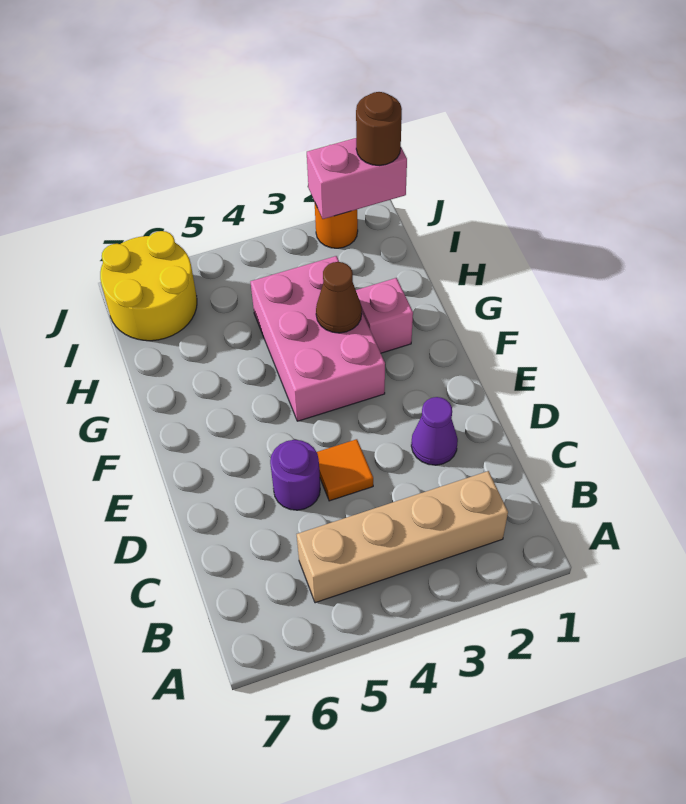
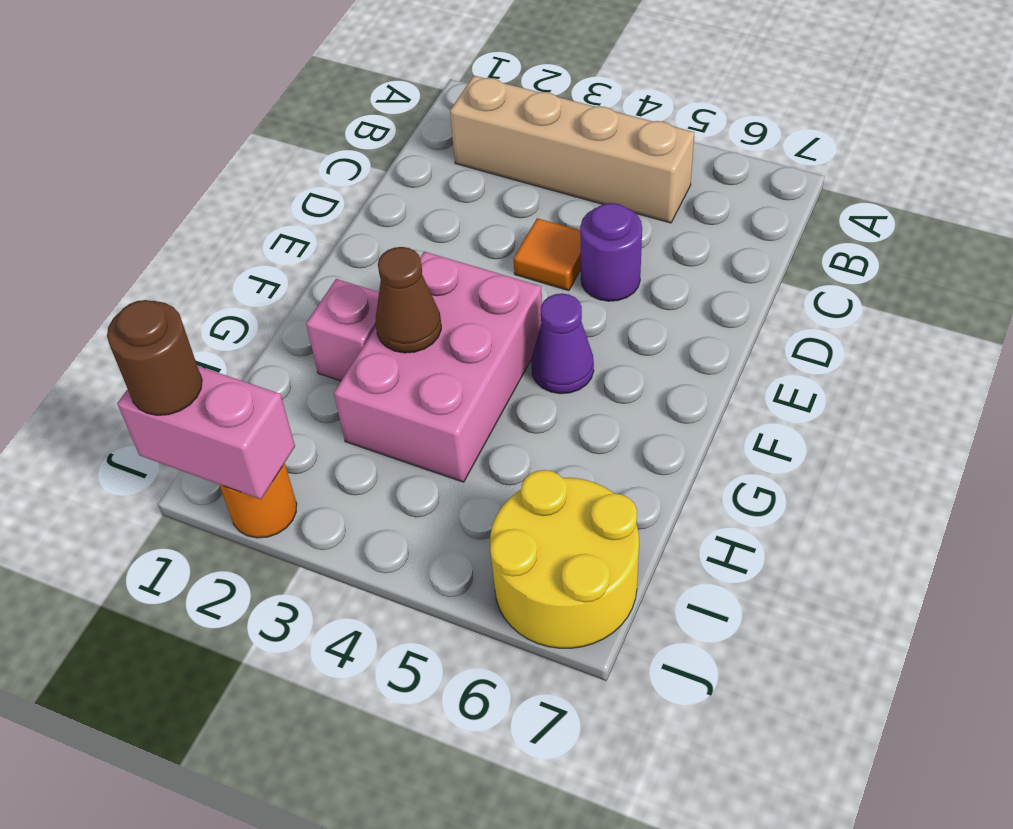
purple cone D2 level 1 -> purple cone F5 level 1

